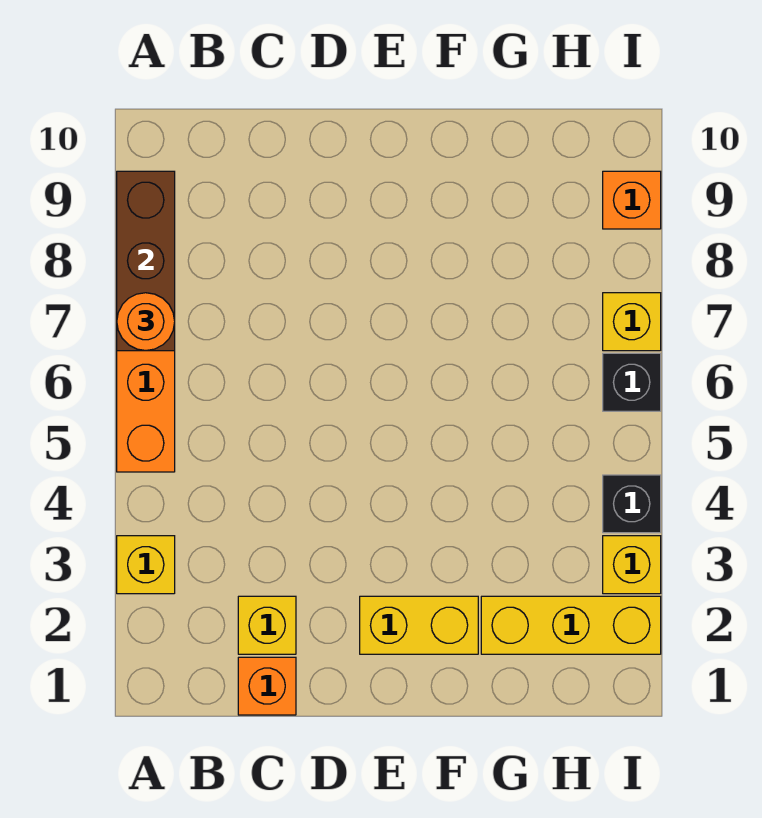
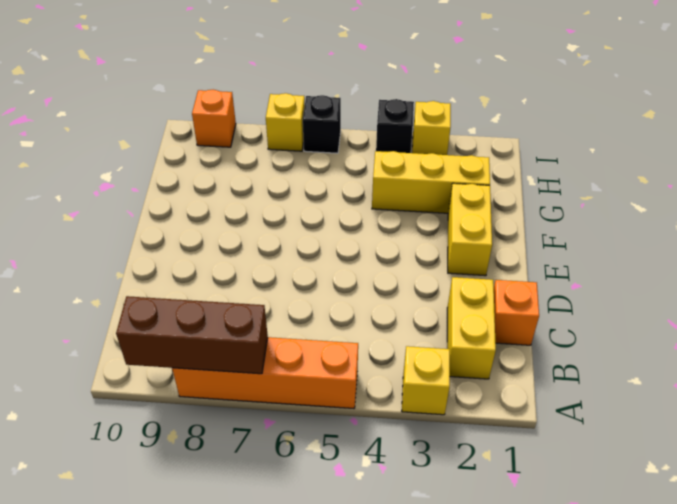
orange round brick A7 level 3 -> none
yellow brick C2 level 1 -> yellow brick B2:C2 level 1
yellow brick G2:I2 level 1 -> yellow brick G2:G4 level 1

